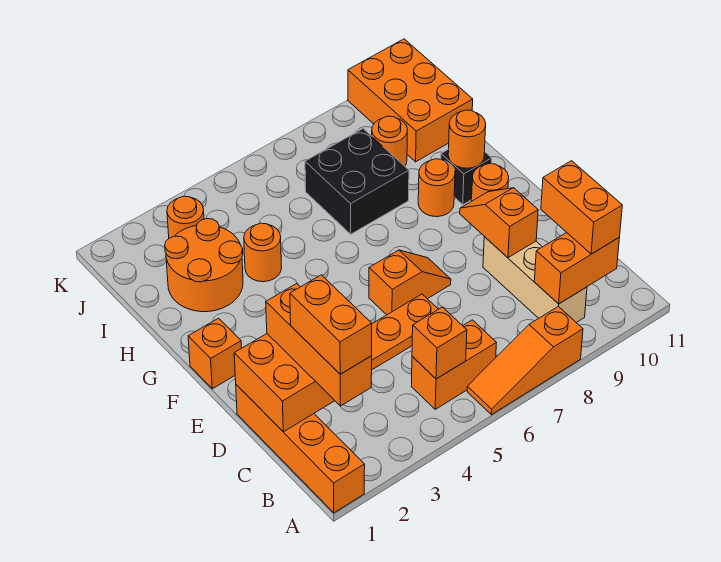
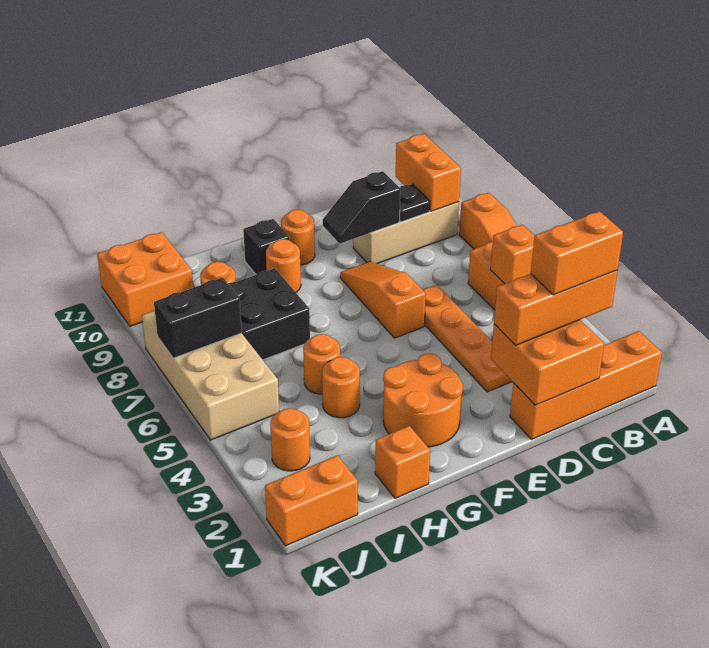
orange brick B10:C10 level 3 -> orange brick J1:K1 level 1
none -> black plate C9 level 2
orange slope D9:E9 level 2 top D -> black slope D9:E9 level 2 top D
orange slope E6:E7 level 1 top 6 -> orange slope E6:E8 level 1 top 6
orange brick F1 level 1 -> orange brick H1 level 1
orange round brick G10 level 2 -> orange round brick H5 level 1
orange round brick H2:I3 level 1 -> orange round brick F2:G3 level 1
orange brick I10:K11 level 1 -> orange brick J10:K11 level 1
none -> tan brick J5:K8 level 1
none -> black brick J7:K7 level 2

